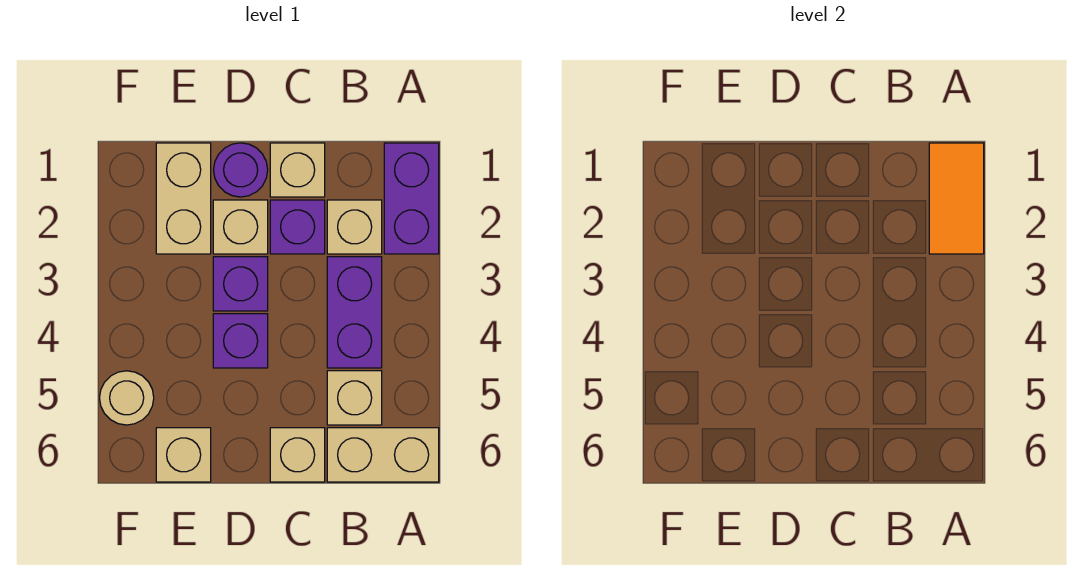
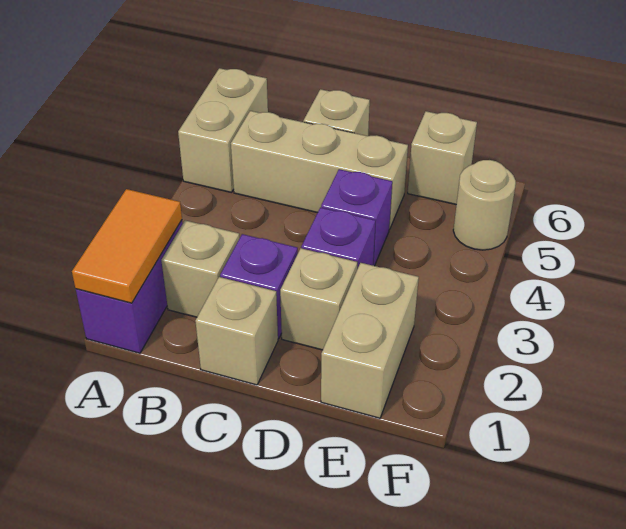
tan brick A6:B6 level 1 -> tan brick A5:A6 level 1
purple brick B3:B4 level 1 -> none
tan brick B5 level 1 -> tan brick B5:D5 level 1
purple round brick D1 level 1 -> none

